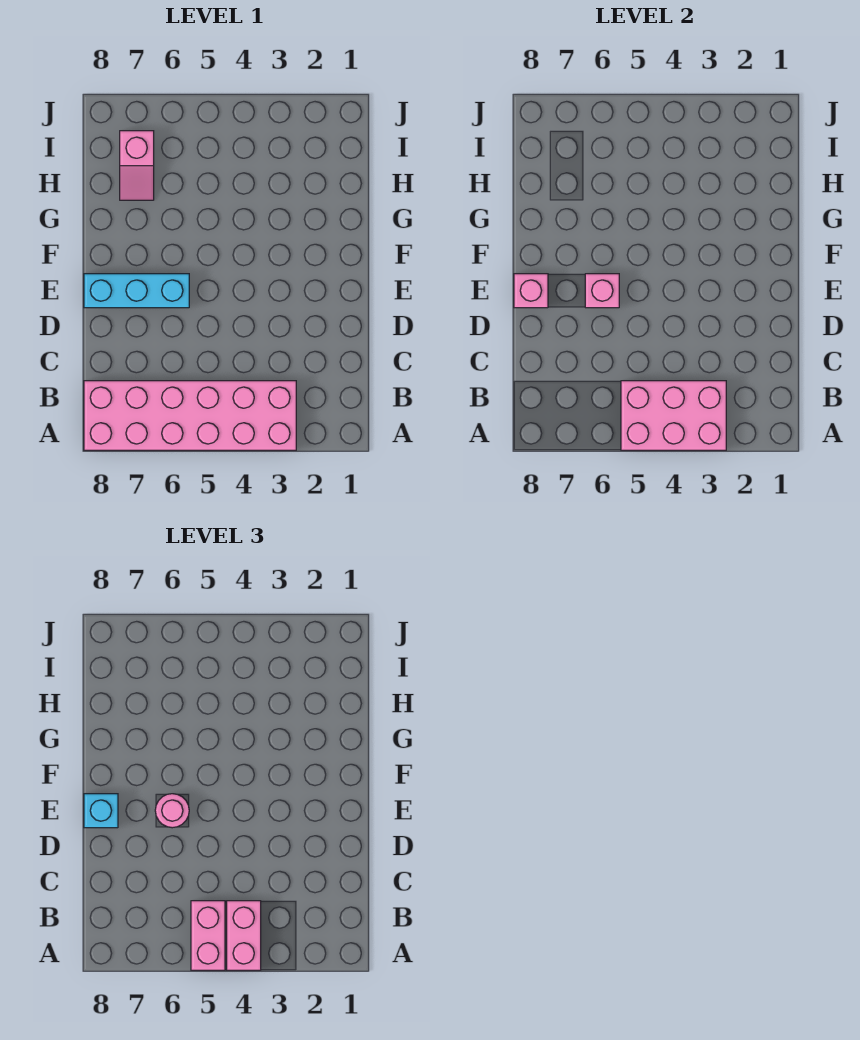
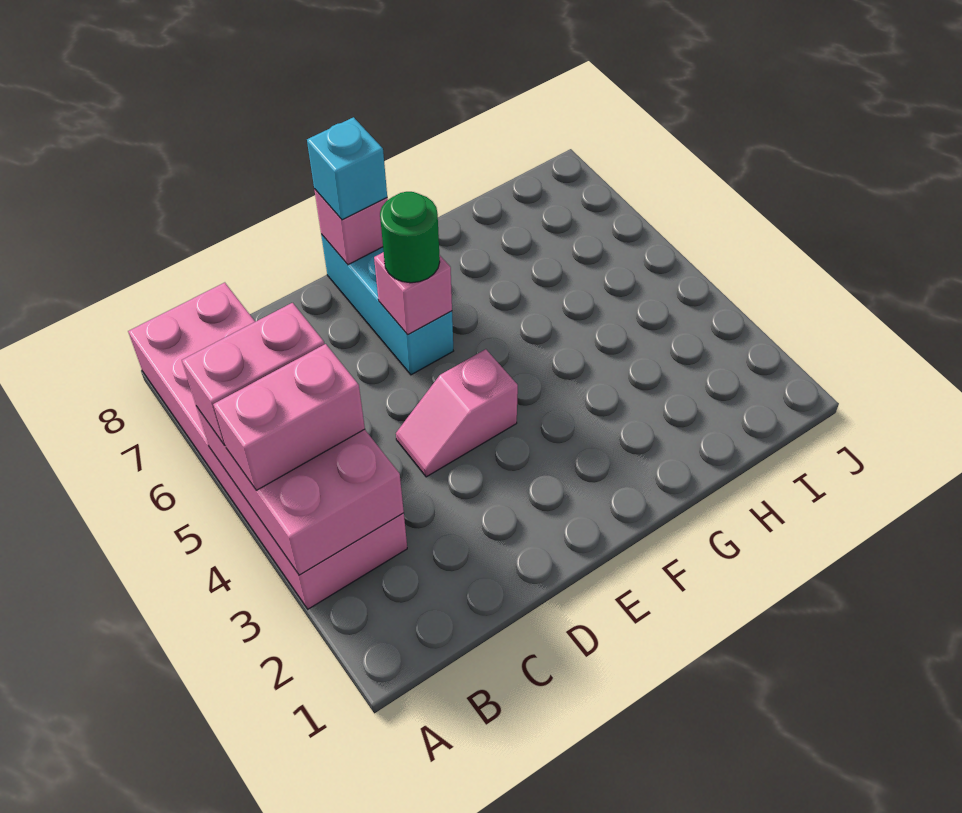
pink round brick E6 level 3 -> green round brick E6 level 3
pink slope H7:I7 level 1 top I -> pink slope D4:E4 level 1 top E

